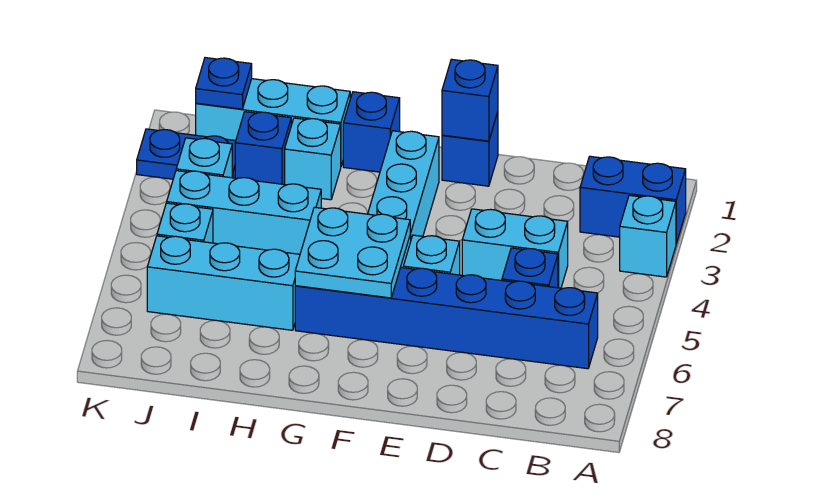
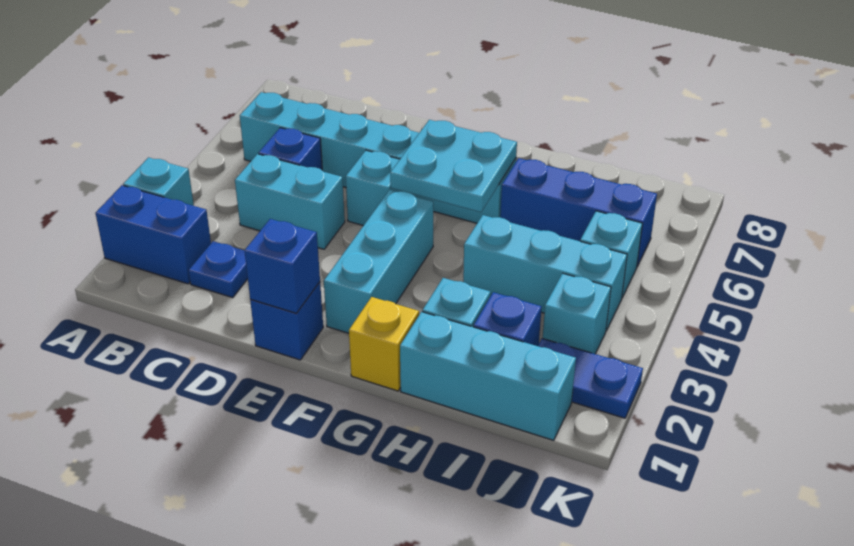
blue brick B6:G6 level 1 -> cyan brick B6:G6 level 1
blue brick G1 level 1 -> yellow brick G1 level 1
cyan brick H6:J6 level 1 -> blue brick H6:J6 level 1
blue plate J1 level 2 -> blue plate C2 level 1

